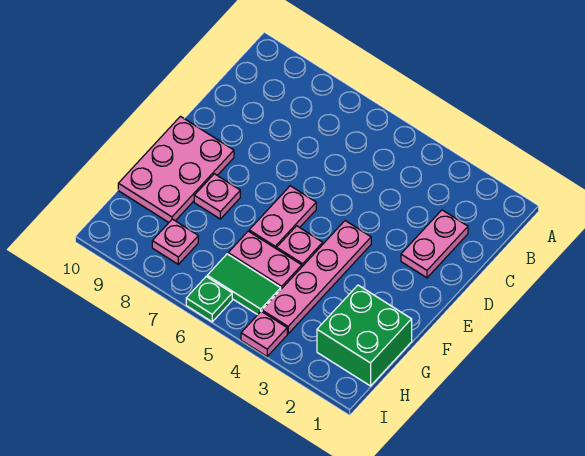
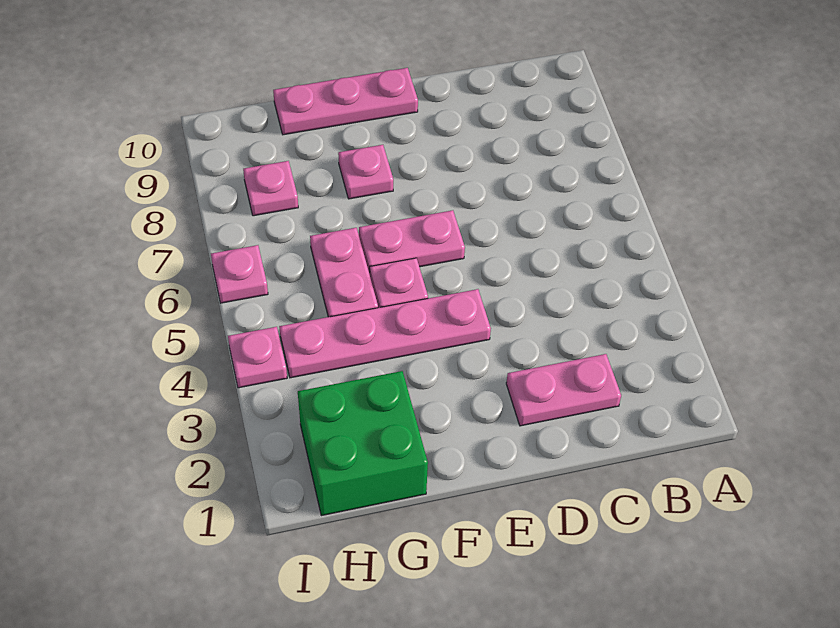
pink plate E9:G10 level 1 -> pink plate E10:G10 level 1
green tile H5:H6 level 1 -> none
green plate I6 level 1 -> pink plate I6 level 1

